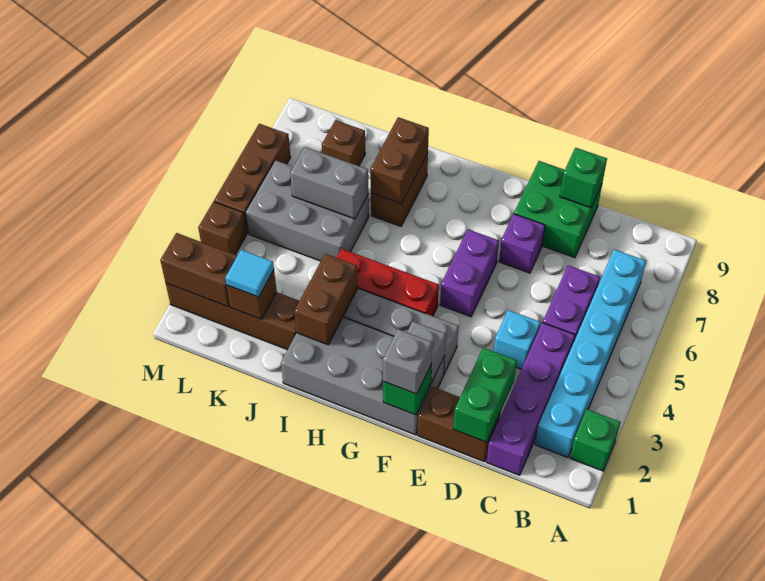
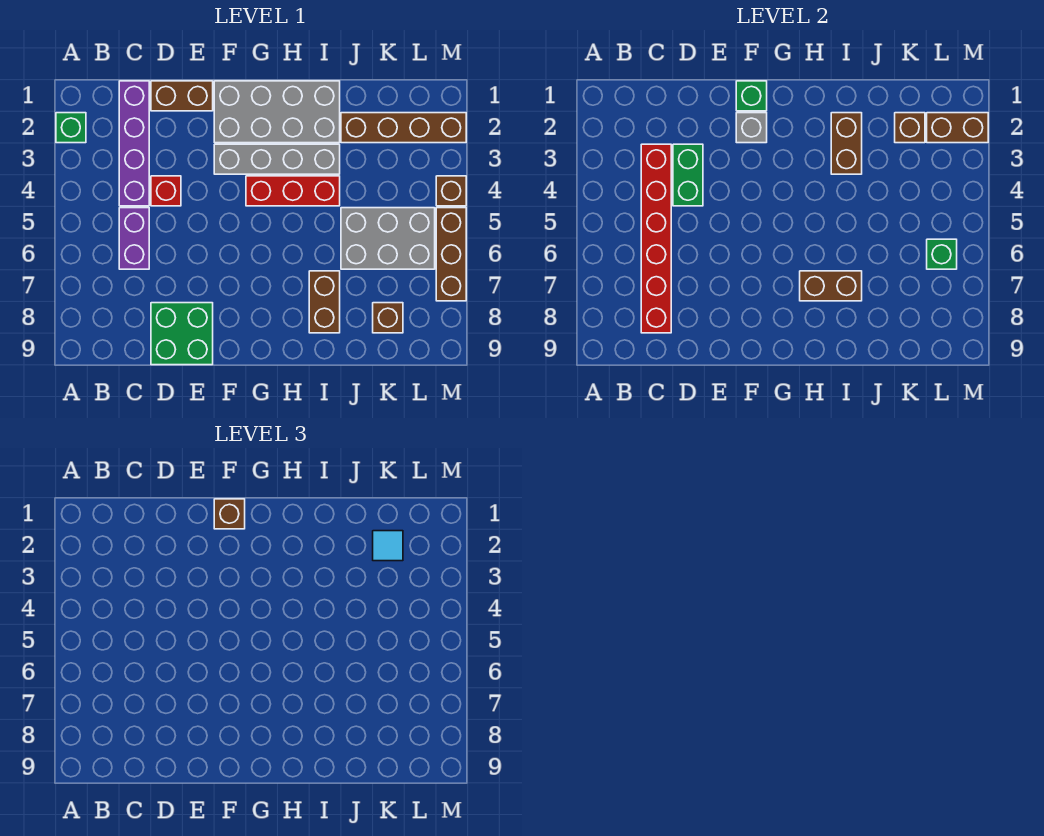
cyan brick B2:B7 level 1 -> none
none -> red brick C3:C8 level 2
green brick D1:D2 level 2 -> green brick D3:D4 level 2
cyan brick D4 level 1 -> red brick D4 level 1
green brick D9 level 2 -> green brick L6 level 2
purple brick E7 level 1 -> none
grey brick F1 level 3 -> brown brick F1 level 3
purple brick F5:F6 level 1 -> none
brown brick I7:I8 level 2 -> brown brick H7:I7 level 2
grey brick J6:K6 level 2 -> none

